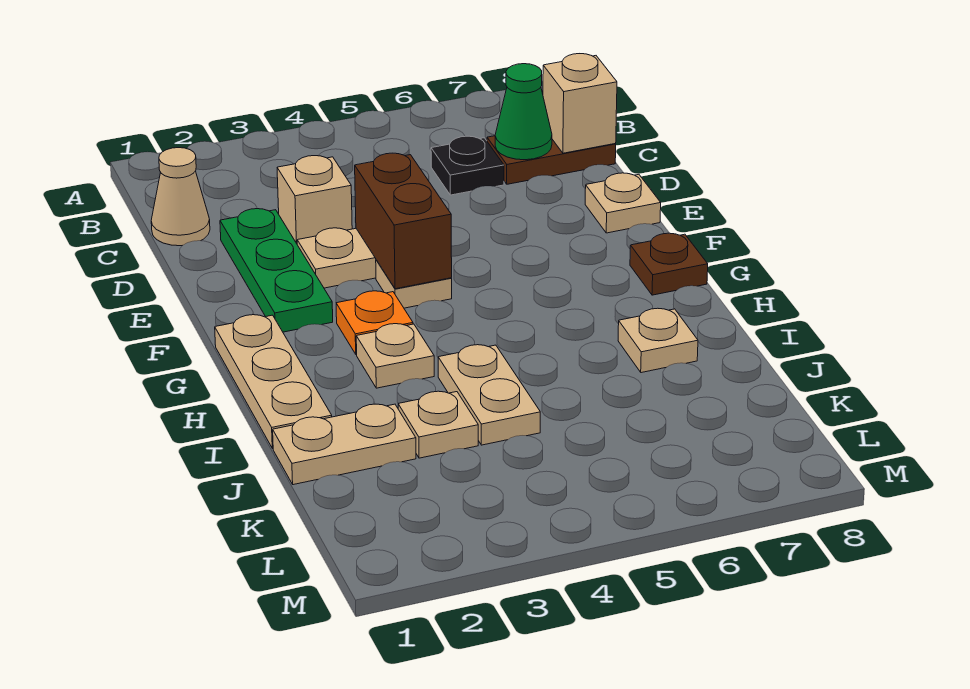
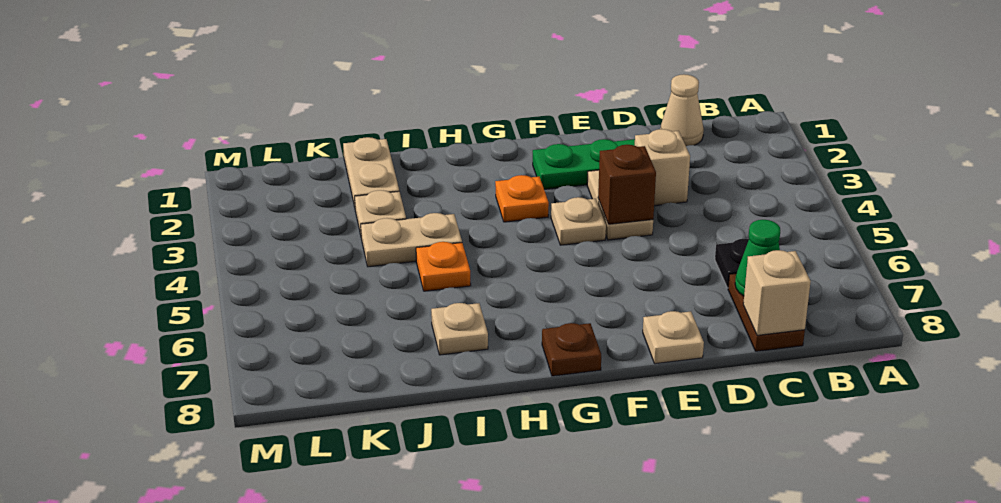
brown brick E4:F4 level 2 -> brown brick E4 level 2
tan plate G1:I1 level 1 -> none
tan plate H3 level 1 -> none
none -> orange plate I5 level 1

